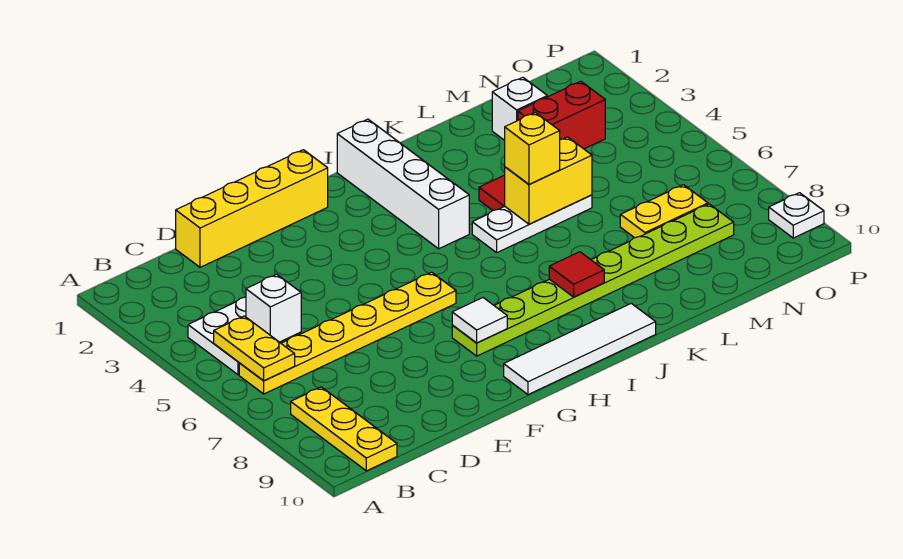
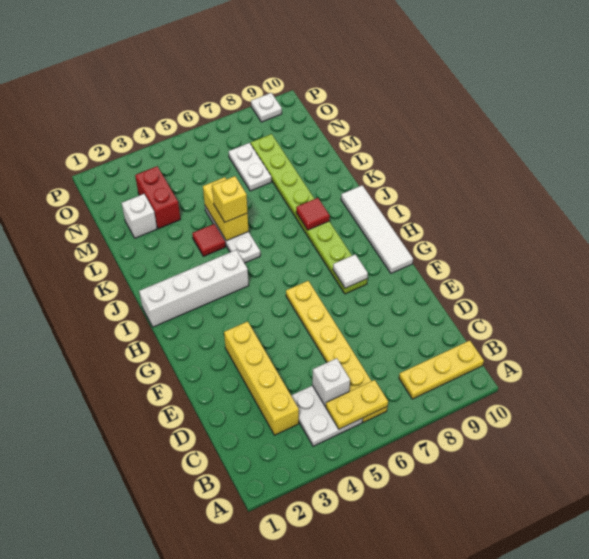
yellow brick D1:G1 level 1 -> yellow brick C3:F3 level 1
yellow plate M7:N7 level 1 -> white plate M7:N7 level 1

